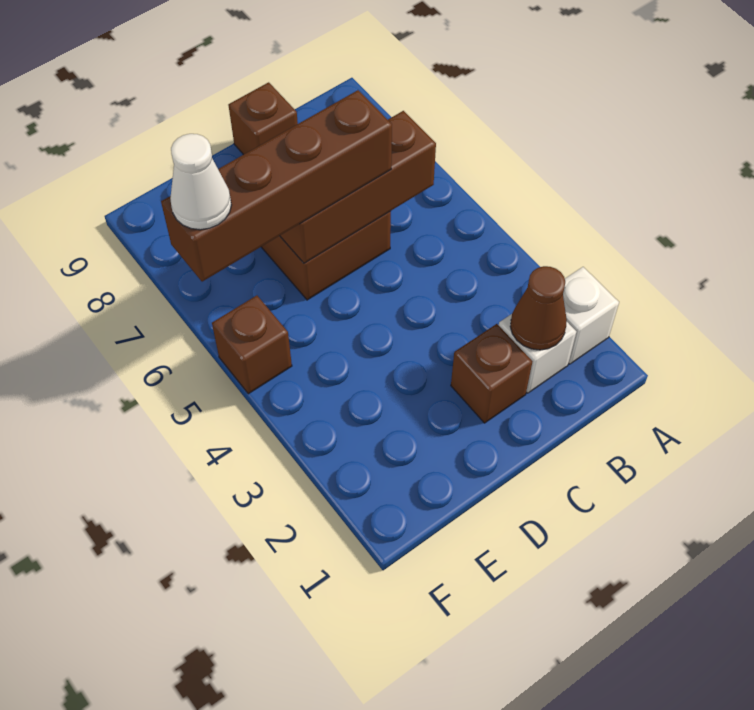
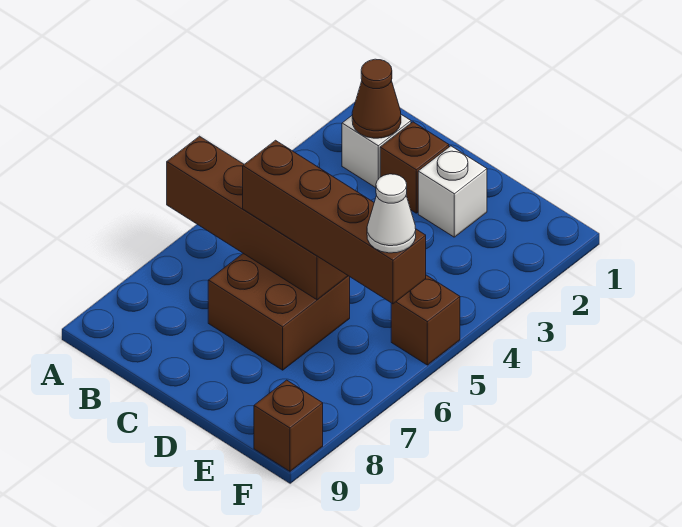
white brick A2 level 1 -> white brick D2 level 1
brown brick B6:D6 level 2 -> brown brick A6:D6 level 2
brown brick C9 level 1 -> brown brick F9 level 1

